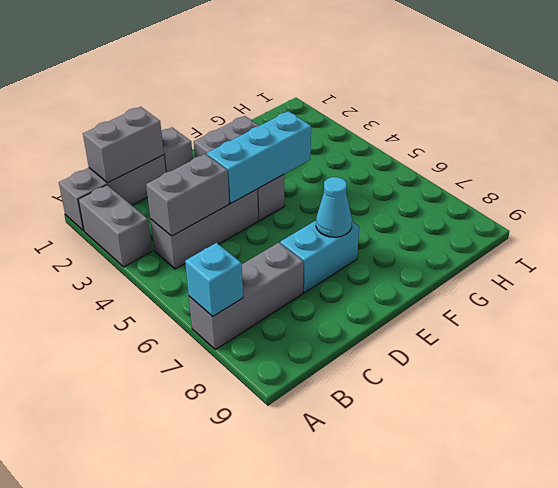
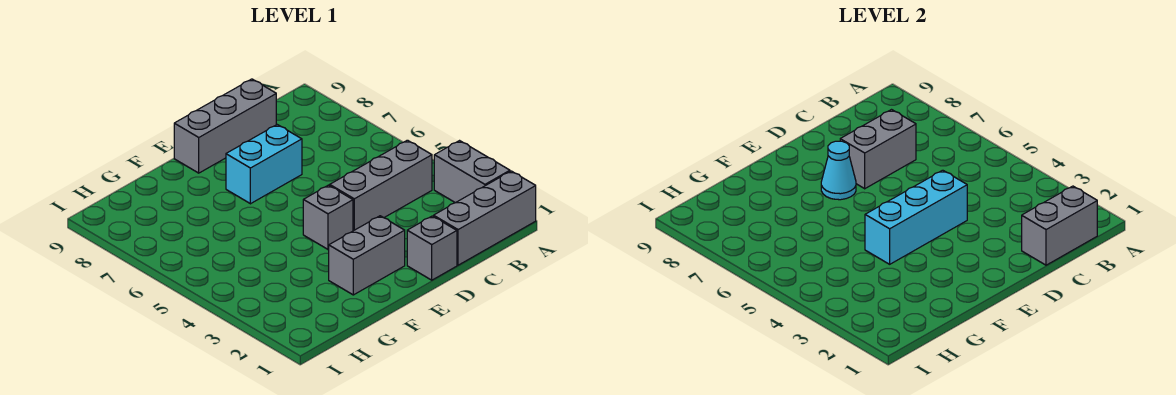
grey brick A7:C7 level 1 -> grey brick C9:E9 level 1
cyan brick A7 level 2 -> none
grey brick B4:C4 level 2 -> grey brick C7:D7 level 2

